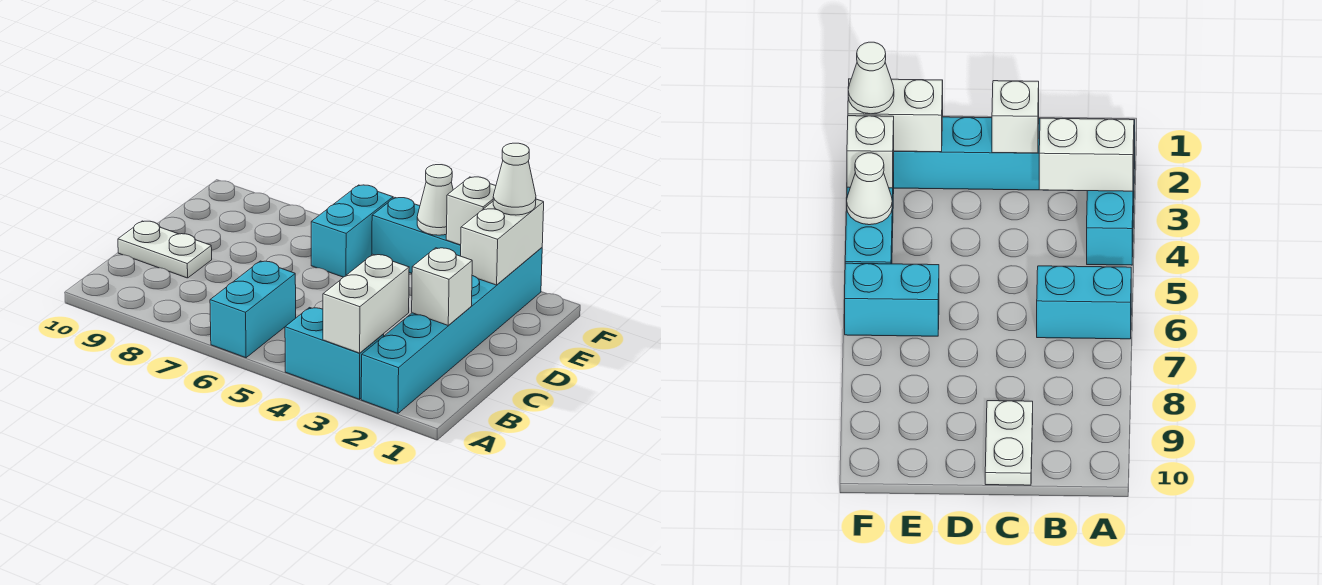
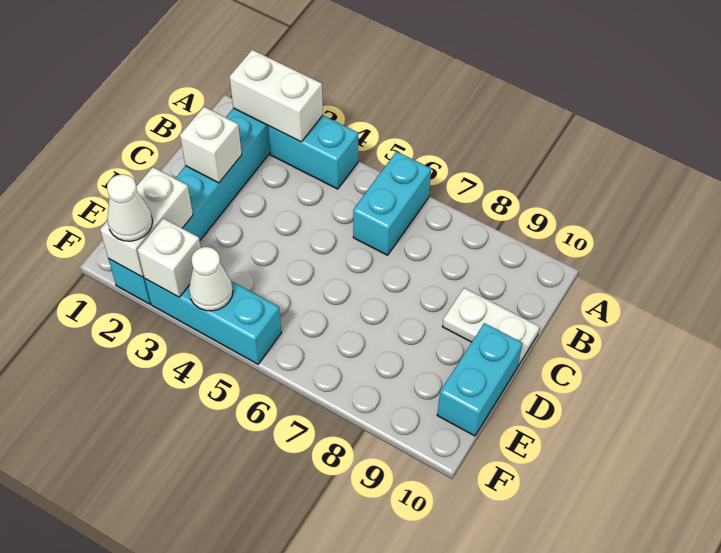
white brick A3:B3 level 2 -> white brick A2:A3 level 2
cyan brick E6:F6 level 1 -> cyan brick D10:E10 level 1

